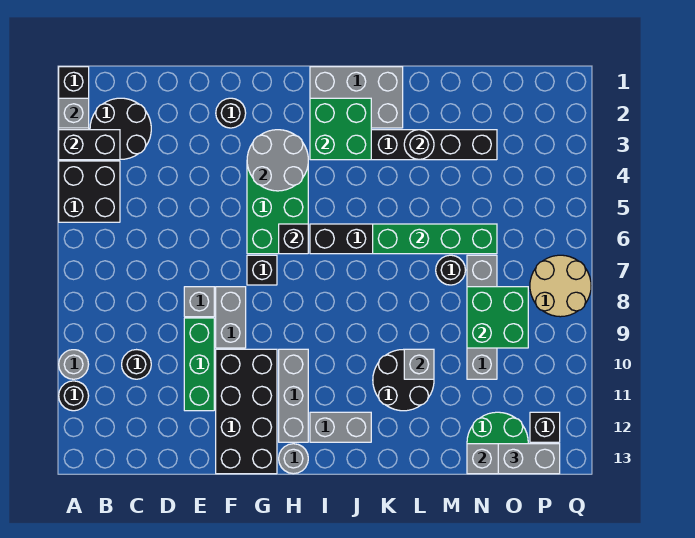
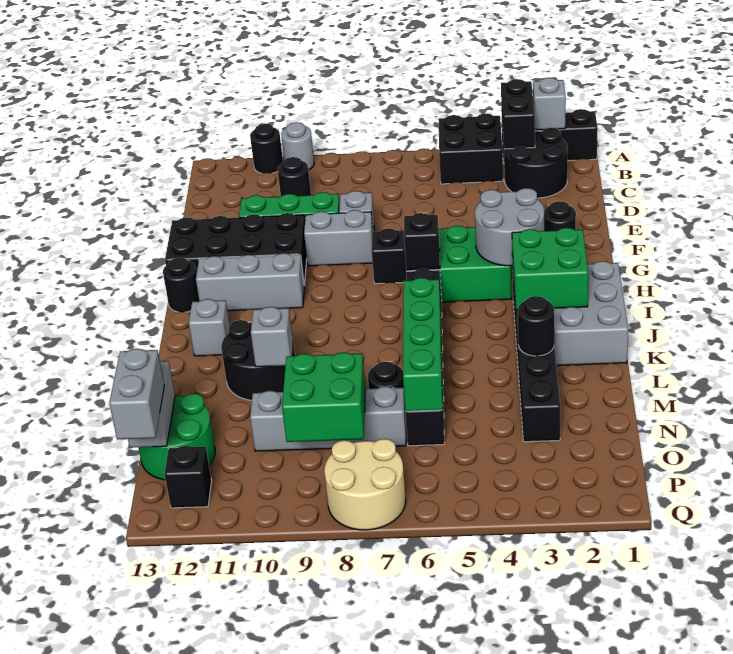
grey round brick H13 level 1 -> black round brick H13 level 1
grey brick I12:J12 level 1 -> grey brick J12 level 1

